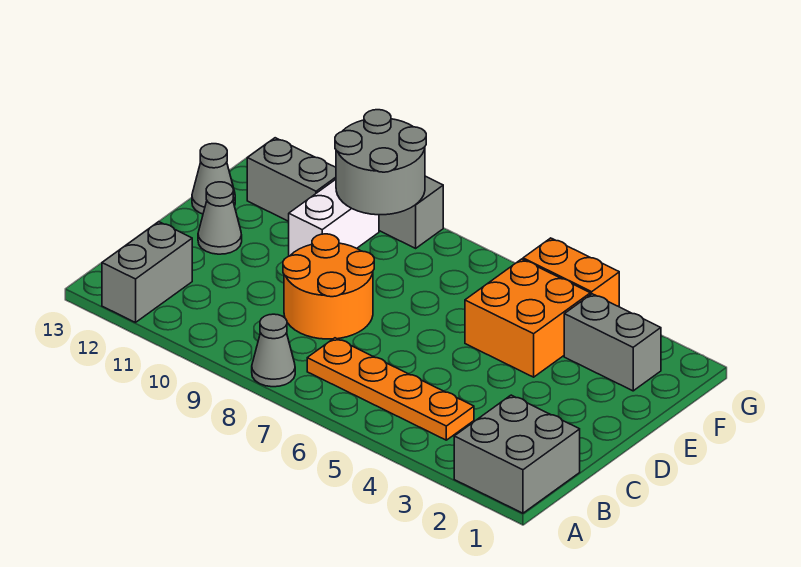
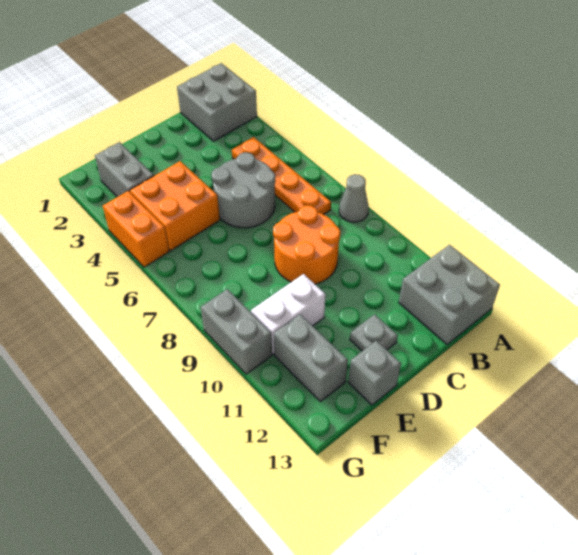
grey brick A12:B12 level 1 -> grey brick A12:B13 level 1
grey cone D12 level 1 -> grey plate D12 level 1
grey cone E13 level 1 -> grey brick E13 level 1
grey round brick F9:G10 level 2 -> grey round brick C5:D6 level 1

